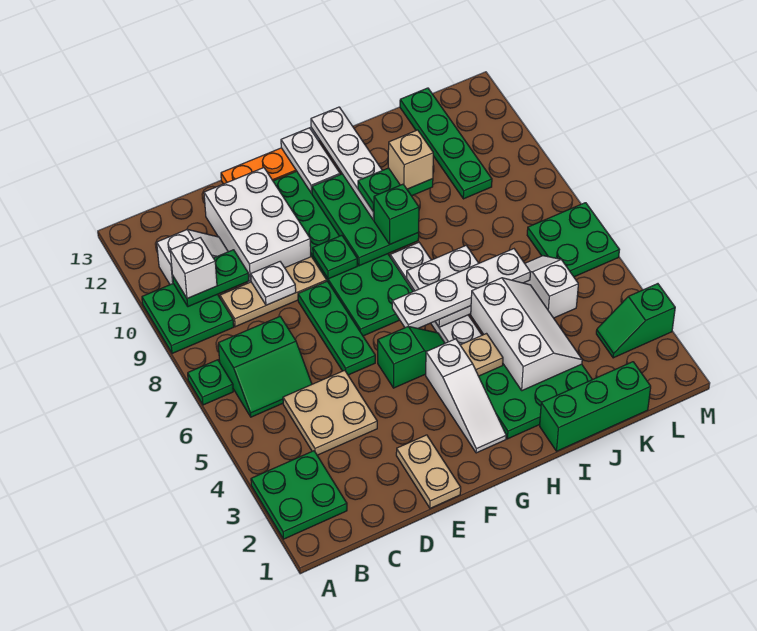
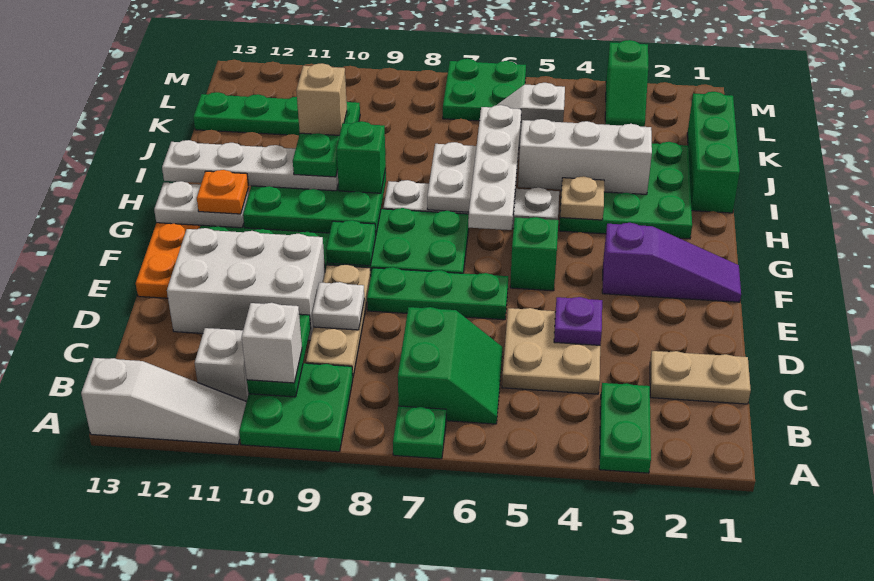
green plate A2:B3 level 1 -> green plate A3:B3 level 1
none -> purple plate D4 level 2
tan plate E1:E2 level 1 -> tan plate C1:C2 level 1
none -> purple slope F1:F3 level 1 top 3
white slope G2:G4 level 1 top 4 -> white slope A11:A13 level 1 top 13
none -> orange plate G12 level 3

